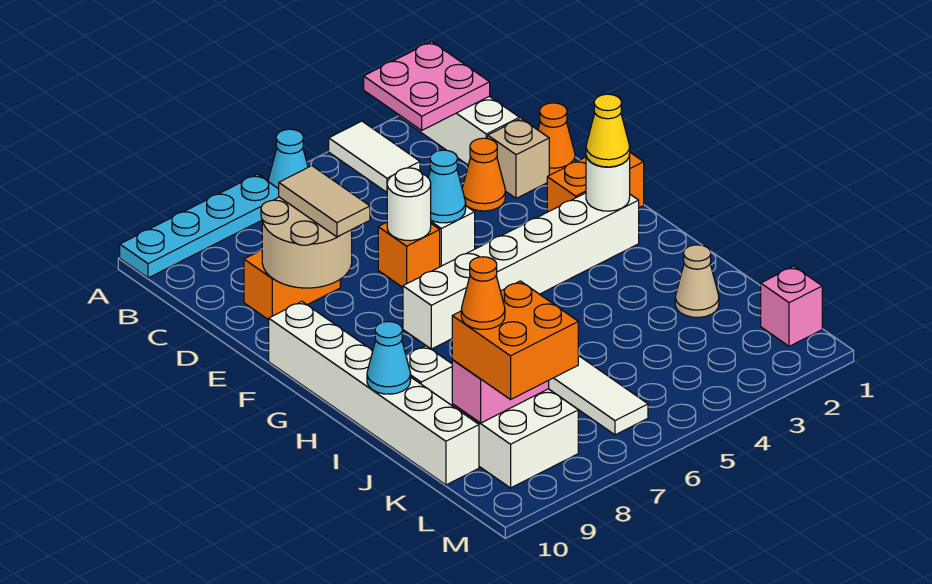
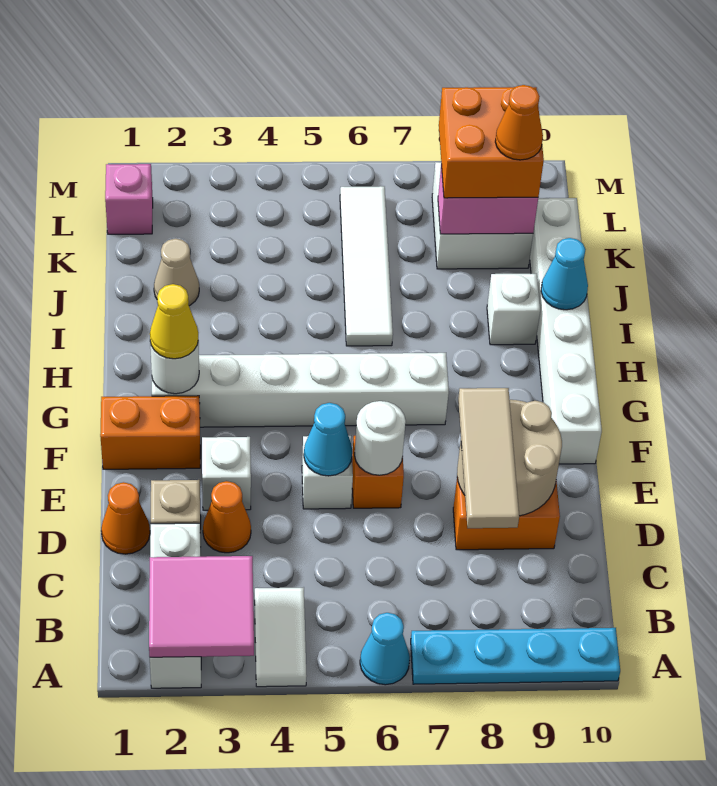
pink plate A2:B3 level 2 -> pink tile A2:B3 level 2
tan tile D8:E8 level 3 -> tan tile C8:E8 level 3
none -> white brick E3 level 1

